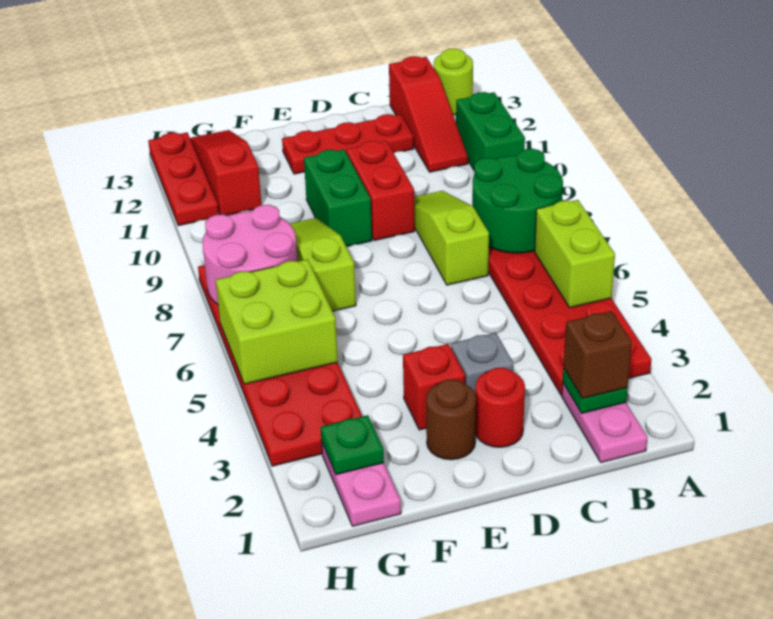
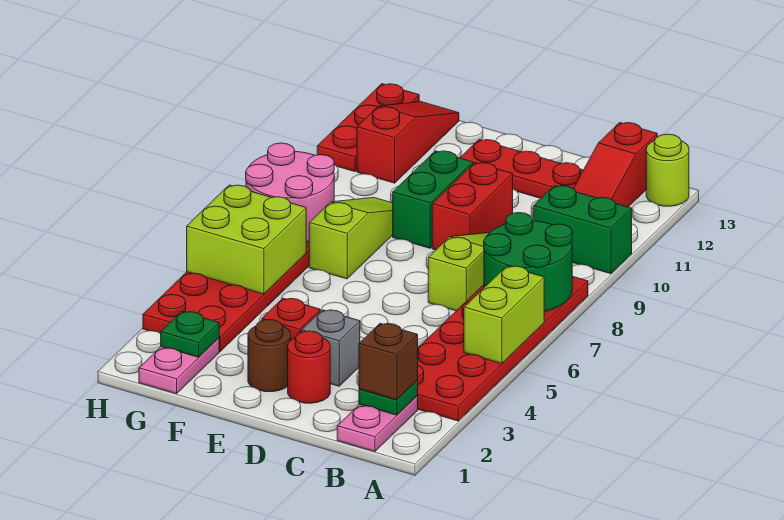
green brick A10:A11 level 1 -> green brick A10:B10 level 1

